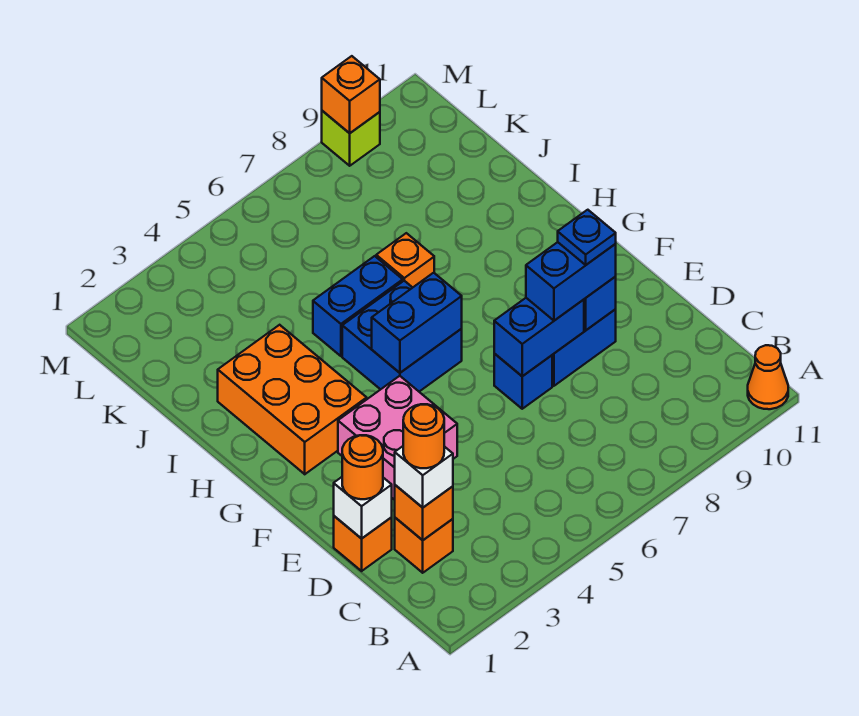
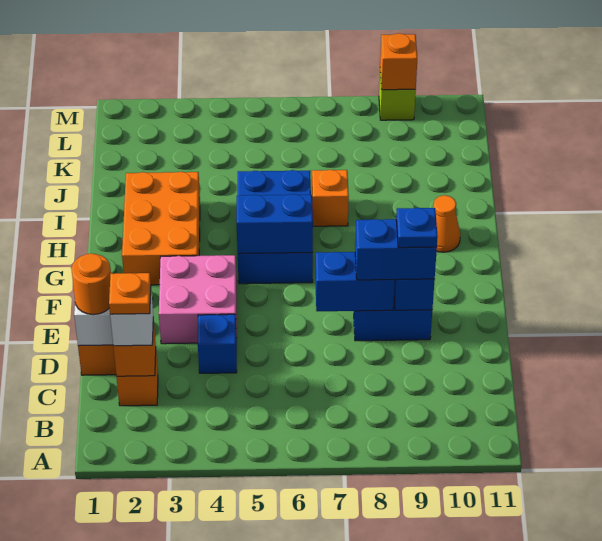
orange cone A11 level 1 -> orange cone H10 level 1
orange round brick C2 level 4 -> orange plate C2 level 4
blue brick E7 level 1 -> blue brick D4 level 1

